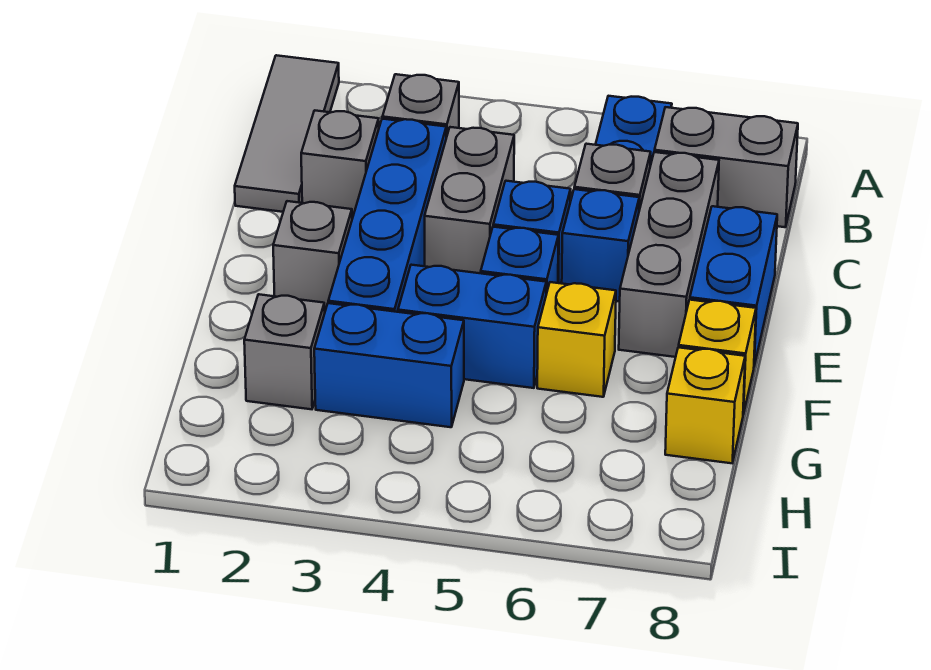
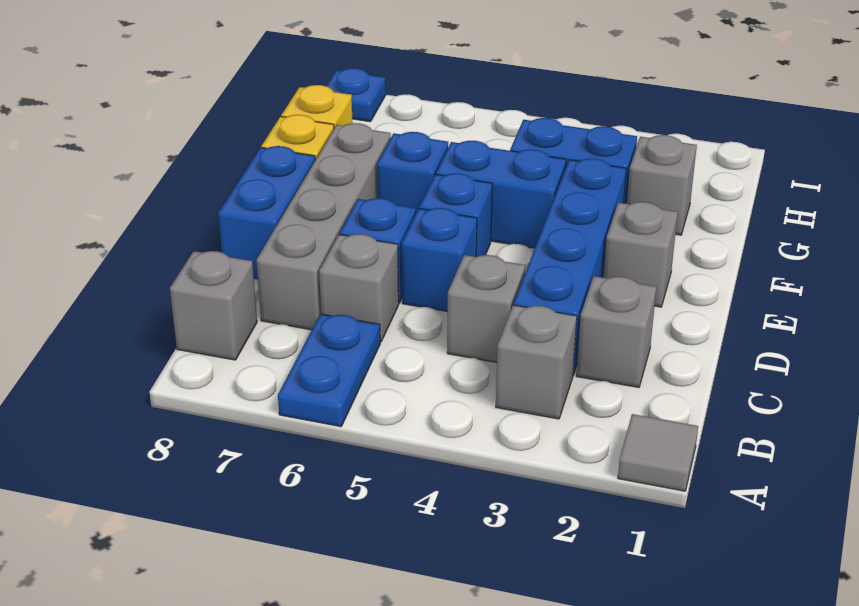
grey tile A1:C1 level 1 -> grey tile A1 level 1
grey brick B7:B8 level 1 -> grey brick B8 level 1
grey brick C4:D4 level 1 -> grey brick C4 level 1
grey brick C7:E7 level 1 -> grey brick C7:F7 level 1
yellow brick F6 level 1 -> blue brick F6 level 1
none -> blue plate I8 level 1

